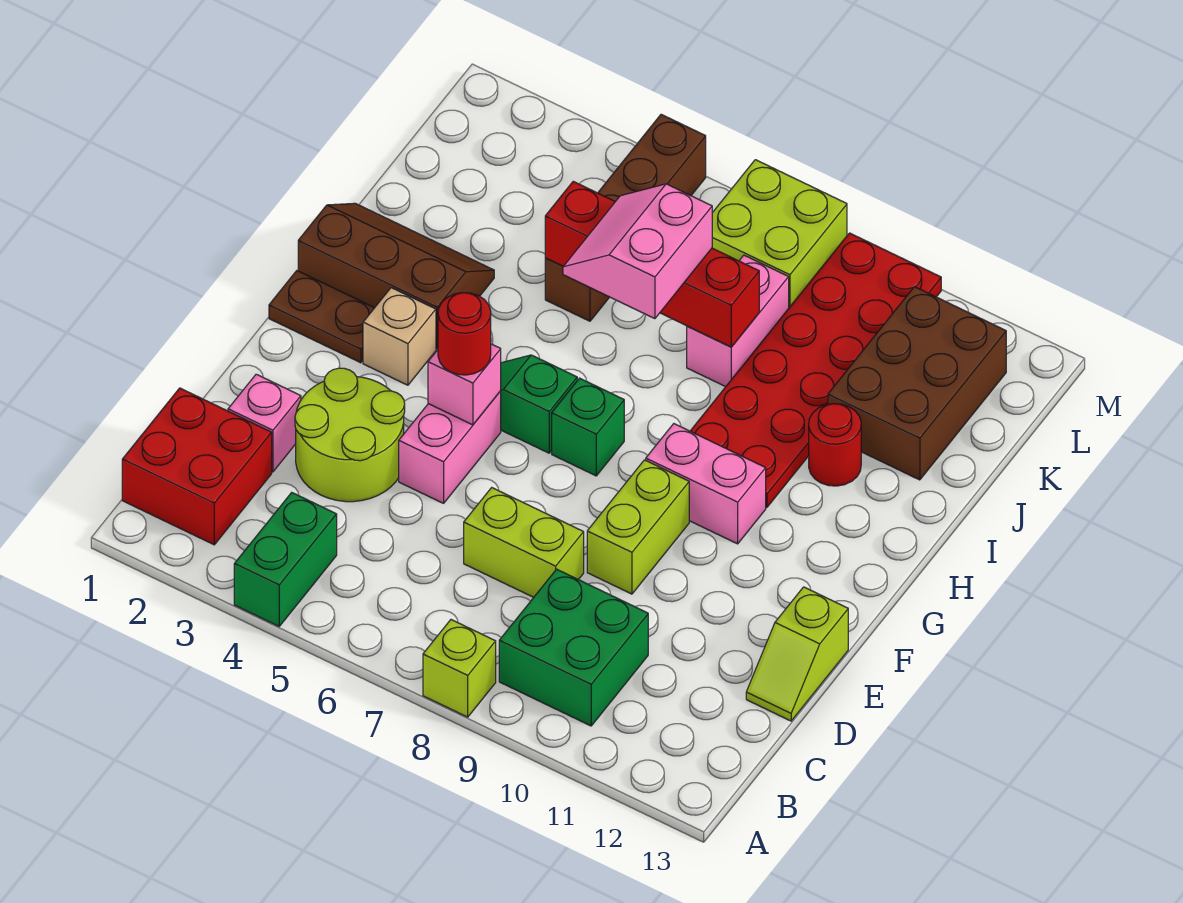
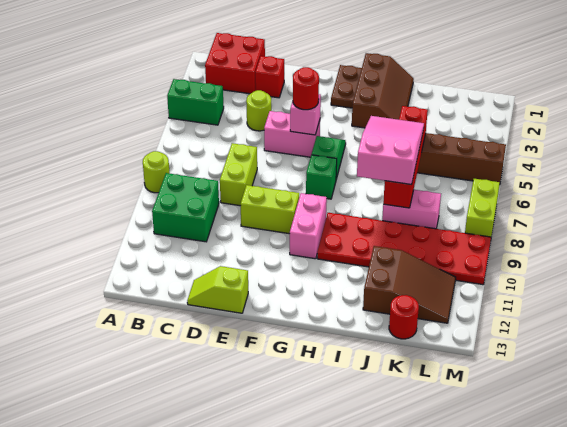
lime brick A8 level 1 -> lime round brick A8 level 1
pink brick D2 level 1 -> red brick D2 level 1
lime round brick D3:E4 level 1 -> lime round brick D4 level 1
tan brick G3 level 1 -> none
pink slope I6:J7 level 3 top 7 -> pink slope I6:J8 level 3 top 8
red round brick I11 level 1 -> red round brick K13 level 1
brown brick J11:L12 level 1 -> brown slope J11:L12 level 1 top J
lime brick L7:M8 level 1 -> lime brick M7:M8 level 1

